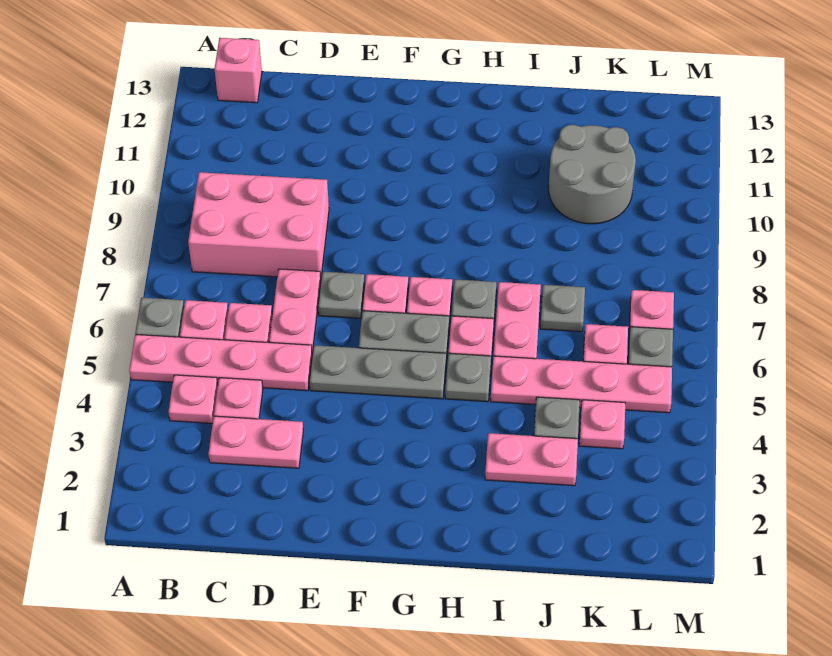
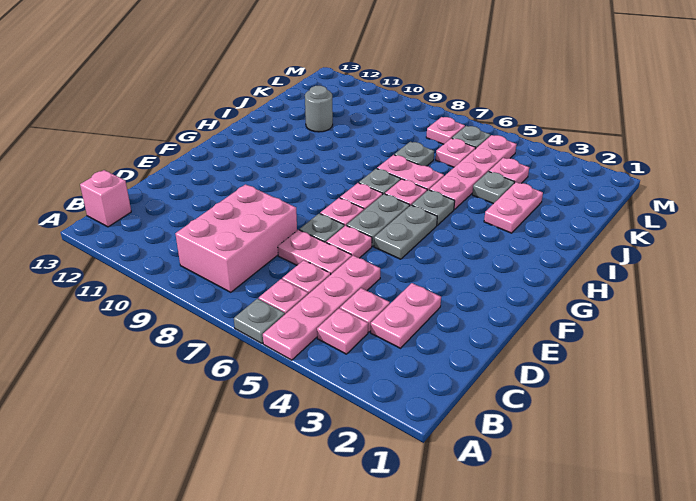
grey plate E5:G5 level 1 -> grey plate F5:G5 level 1
none -> pink plate E6 level 1
grey round brick J10:K11 level 1 -> grey round brick J11 level 1

